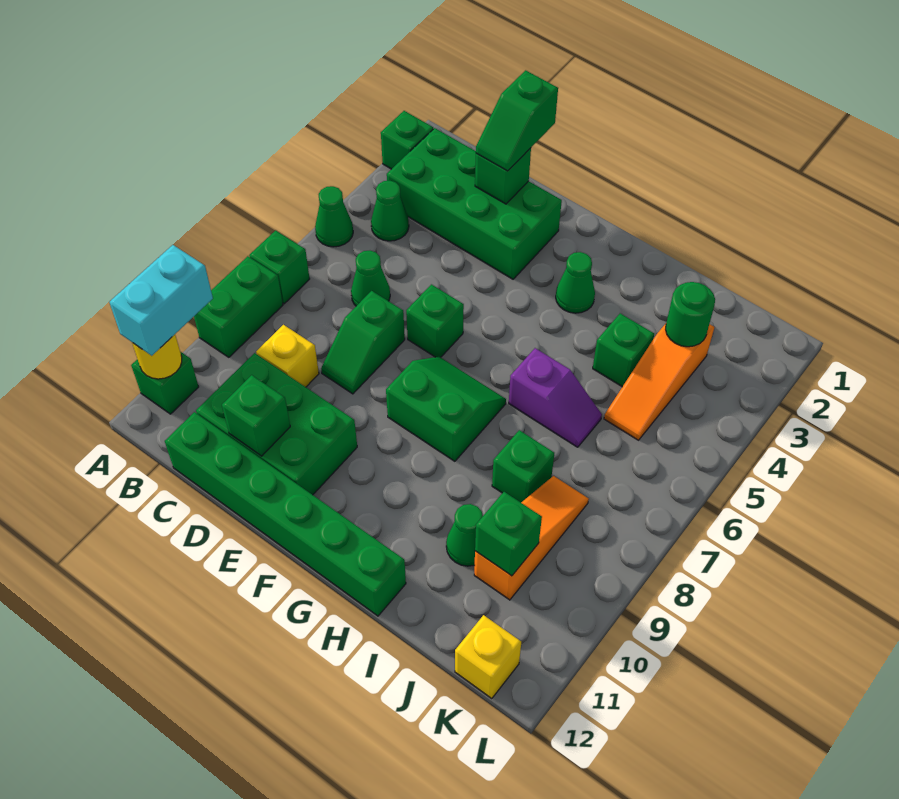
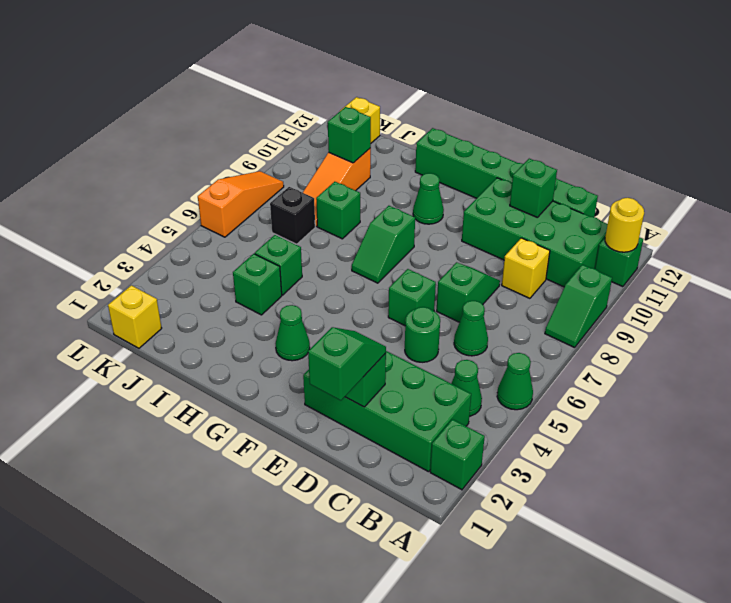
green brick A7 level 1 -> green brick I5 level 1
green brick A8:A9 level 1 -> green slope A8:A9 level 1 top 9
cyan brick A10:A11 level 3 -> none
green brick C10:E11 level 1 -> green brick B10:E11 level 1
green slope F7:G8 level 1 top 8 -> green slope G7:G8 level 1 top 8
purple slope H6:I6 level 1 top H -> none
green cone I10 level 1 -> green cone G10 level 1
orange slope J3:J5 level 1 top 3 -> orange slope L6:L8 level 1 top 6
green round brick J3 level 2 -> green round brick D5 level 1
none -> black brick J7 level 1
none -> yellow brick K1 level 1

